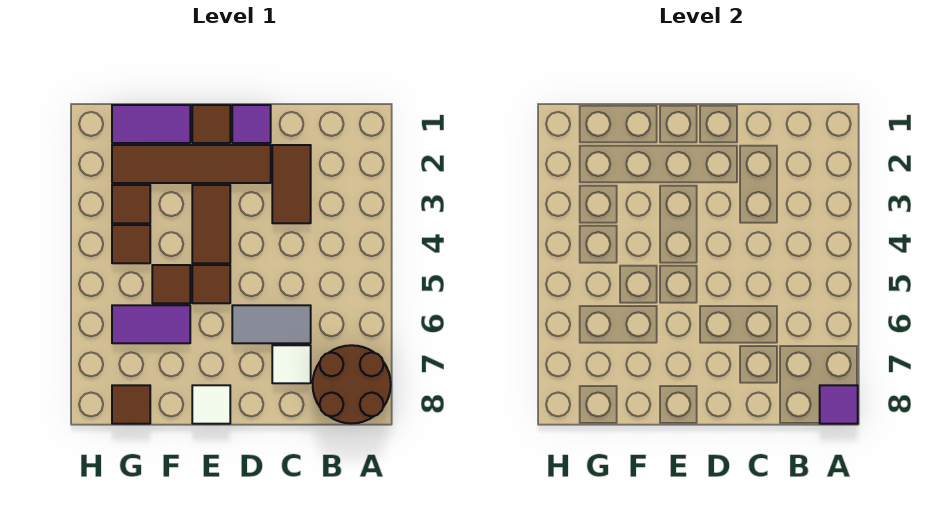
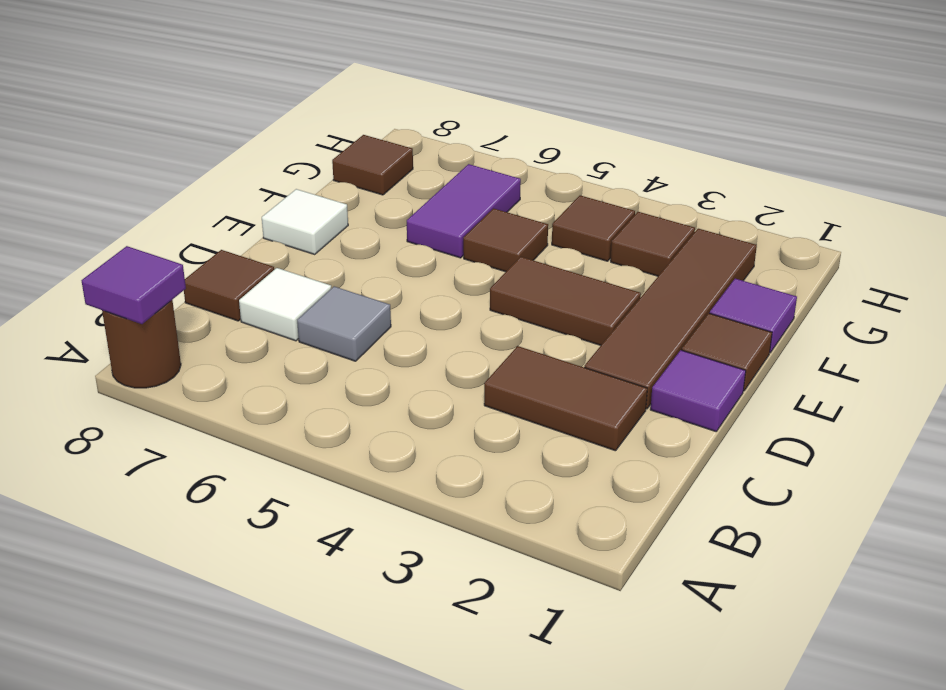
brown round brick A7:B8 level 1 -> brown round brick A8 level 1
grey tile C6:D6 level 1 -> grey tile C6 level 1
brown tile E5 level 1 -> brown tile C8 level 1
purple tile F1:G1 level 1 -> purple tile F1 level 1

